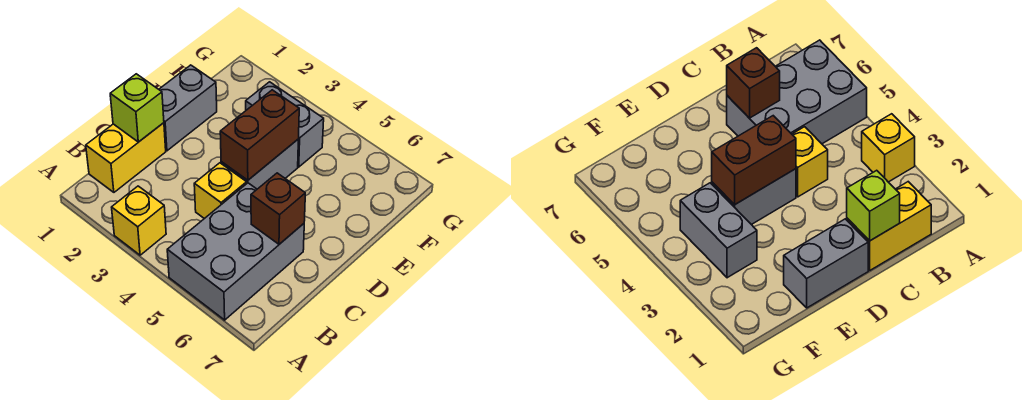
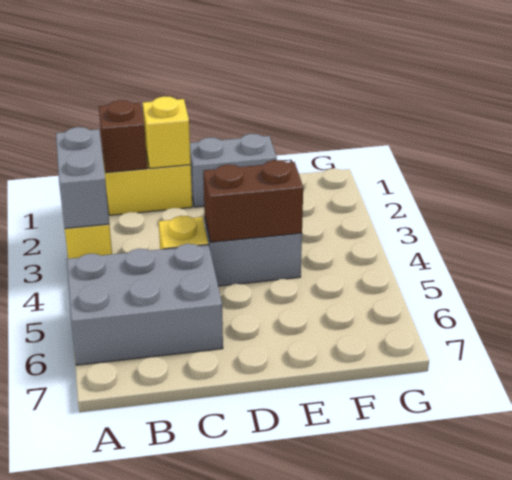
lime brick C1 level 2 -> yellow brick C1 level 2
brown brick C6 level 2 -> brown brick B1 level 2
grey brick F3:F4 level 1 -> grey brick A2:A3 level 2

